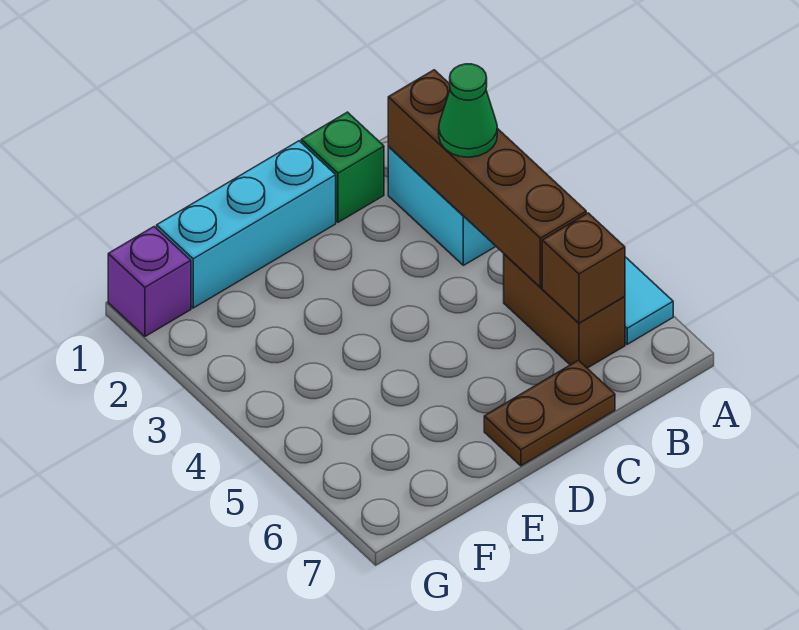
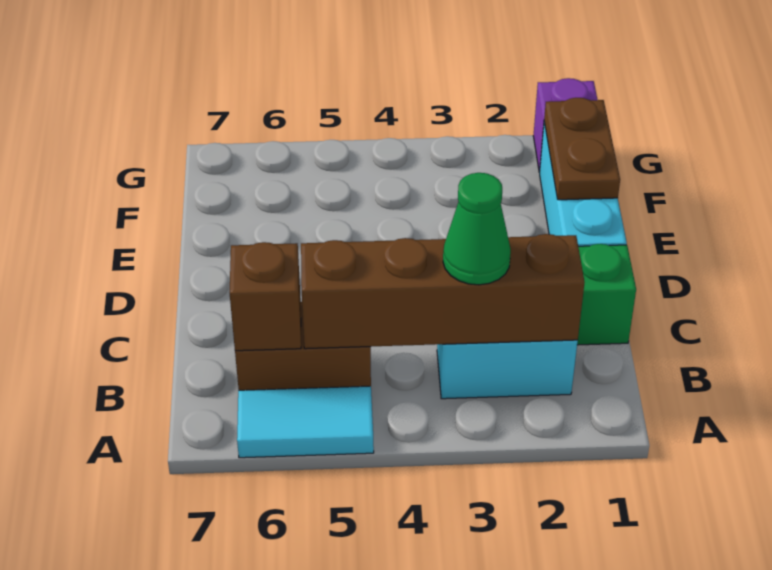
brown plate C7:D7 level 1 -> brown plate E1:F1 level 2

